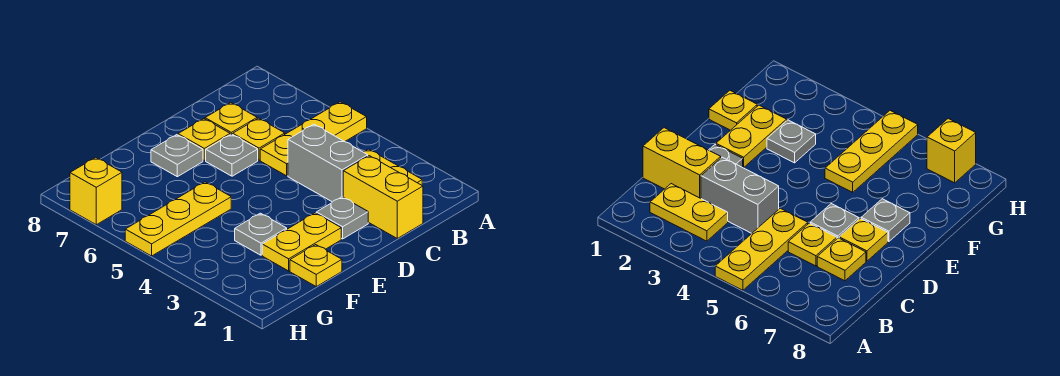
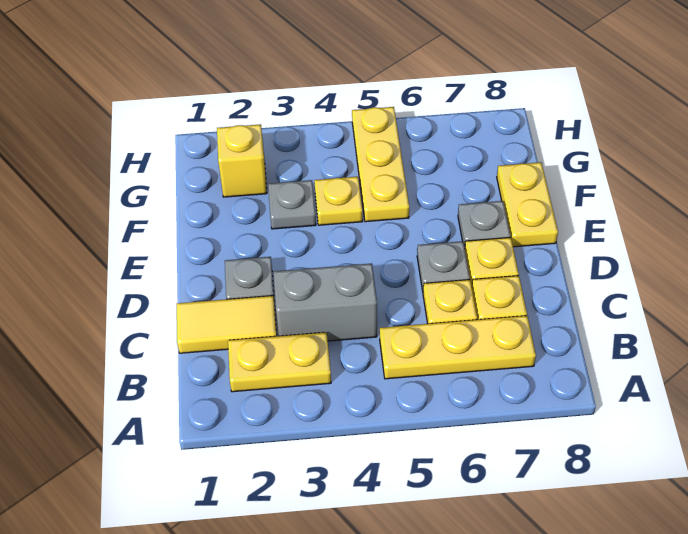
yellow plate A5:C5 level 1 -> yellow plate B5:B7 level 1
yellow brick C1:C2 level 1 -> yellow tile C1:C2 level 1
yellow plate E2:F2 level 1 -> yellow plate E8:F8 level 1
yellow plate F1 level 1 -> yellow plate F4 level 1
yellow brick H7 level 1 -> yellow brick G2 level 1

